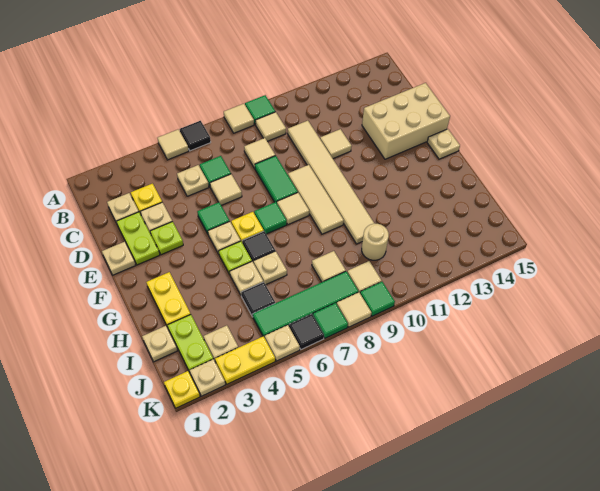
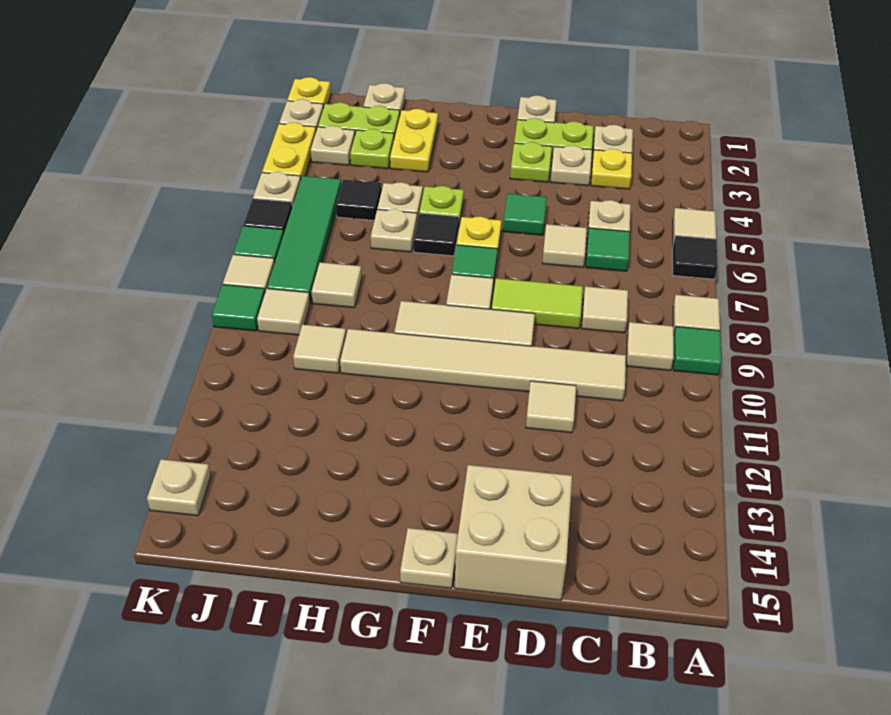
green tile D8:E8 level 1 -> lime tile D8:E8 level 1
tan brick D13:E15 level 1 -> tan brick D14:E15 level 1
tan plate F5 level 1 -> tan plate K14 level 1
yellow plate G2:H2 level 1 -> yellow plate H2:H3 level 1
none -> lime plate I3 level 1
tan round brick I10 level 1 -> tan tile I10 level 1

